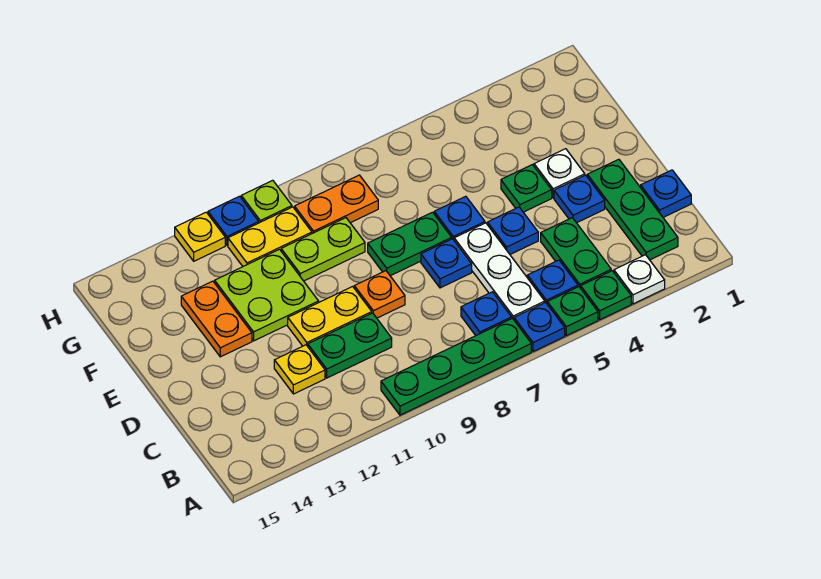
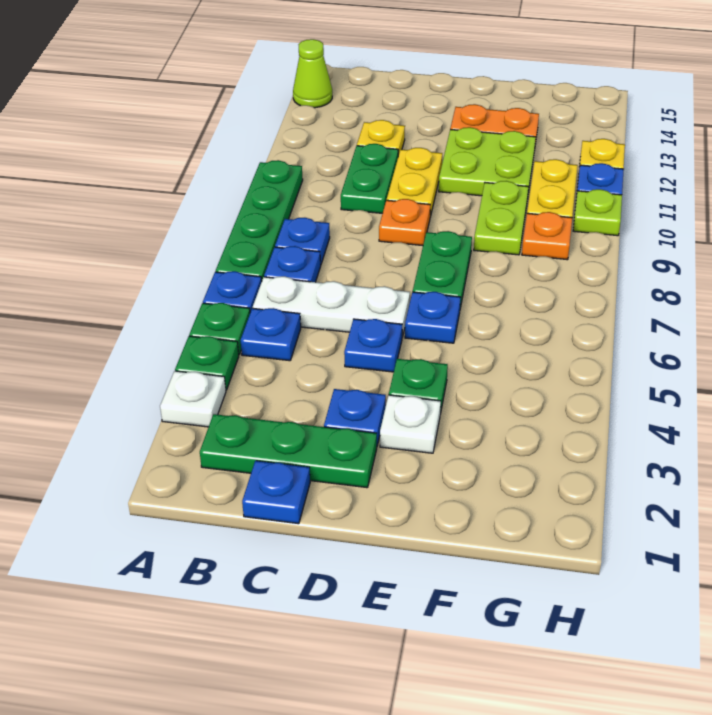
none -> lime cone A14 level 1
green plate B4:C4 level 1 -> none
blue plate D7 level 1 -> blue plate B8 level 1
orange plate G8:G9 level 1 -> orange plate G9 level 1

